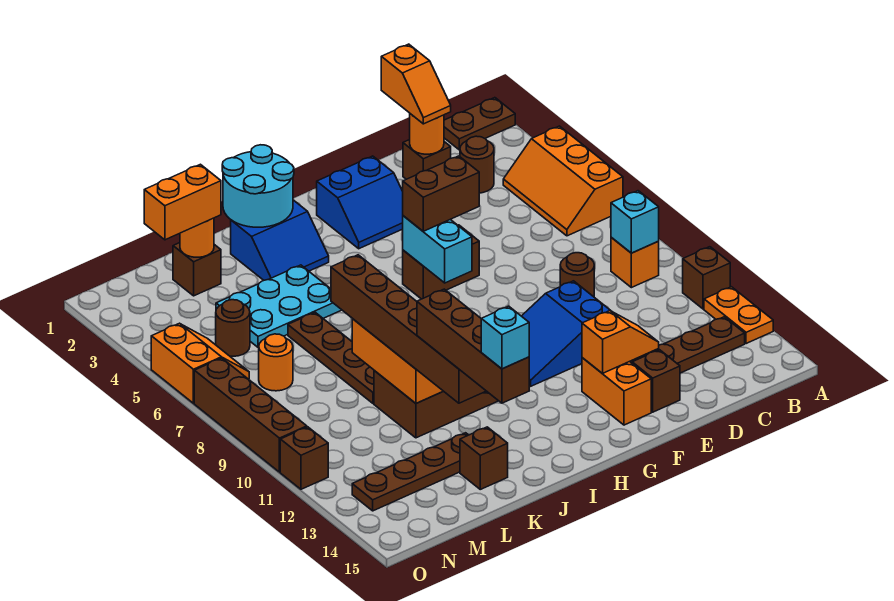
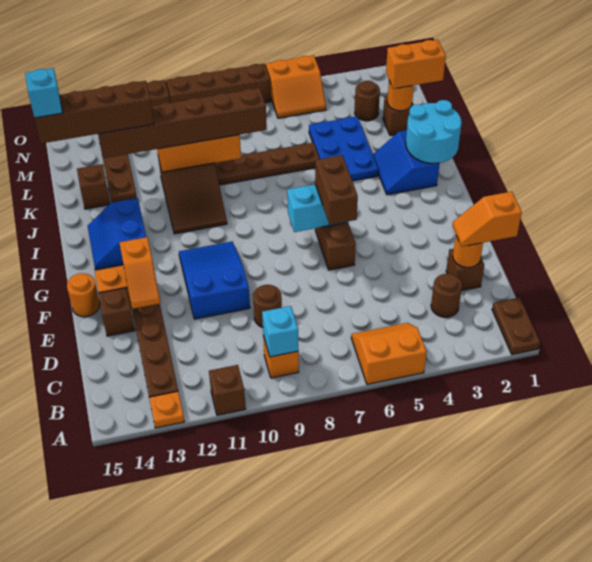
orange slope A4:B6 level 1 top A -> orange slope A5:B6 level 1 top A
orange plate A12:A13 level 1 -> orange plate A13 level 1
blue slope F2:G3 level 1 top 2 -> blue slope H13:I14 level 1 top 13
cyan plate J4:L5 level 1 -> blue plate J4:L5 level 1
orange brick L2:M2 level 3 -> orange brick L1:L2 level 3
brown round brick M5 level 1 -> brown round brick M3 level 1
orange round brick M7 level 1 -> orange round brick F15 level 1

